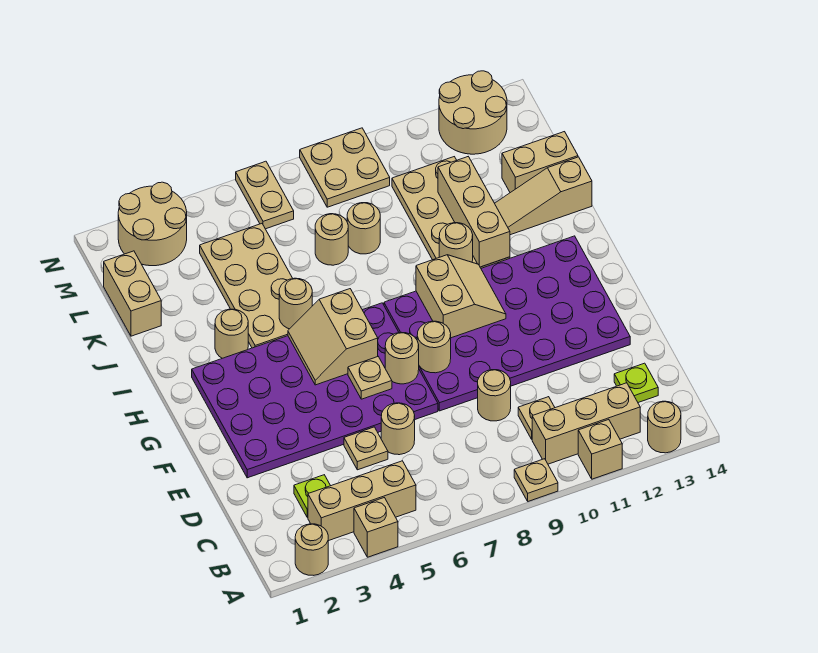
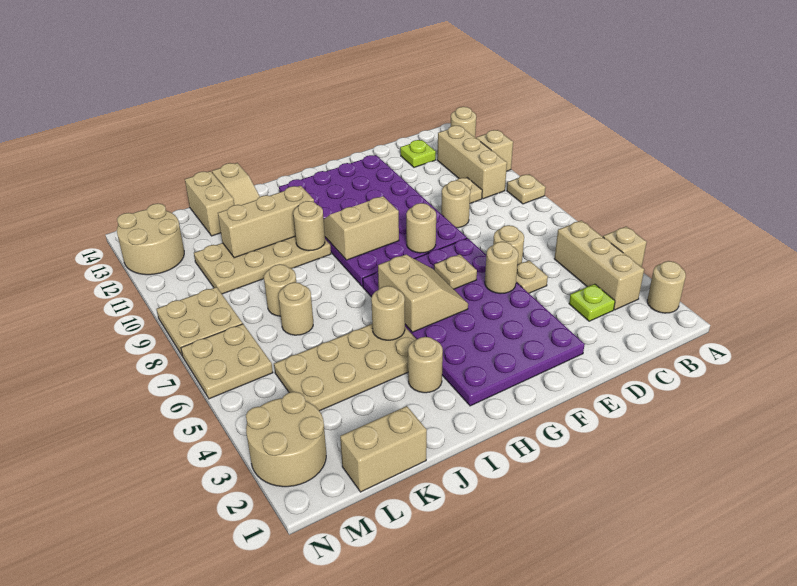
tan round brick F7 level 2 -> tan round brick E5 level 2
tan slope G5:H6 level 2 top 6 -> tan slope G5:H6 level 2 top H
tan plate M6:N6 level 1 -> tan plate M6:N7 level 1

